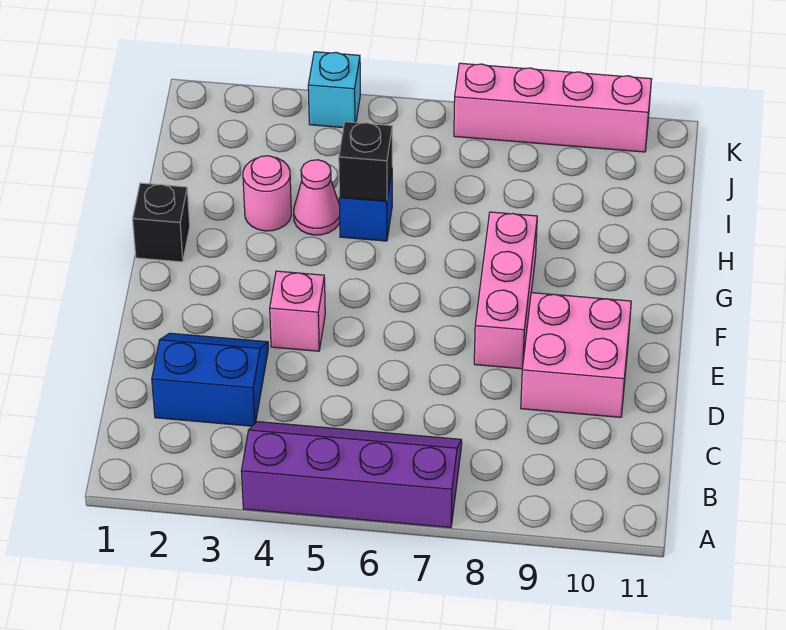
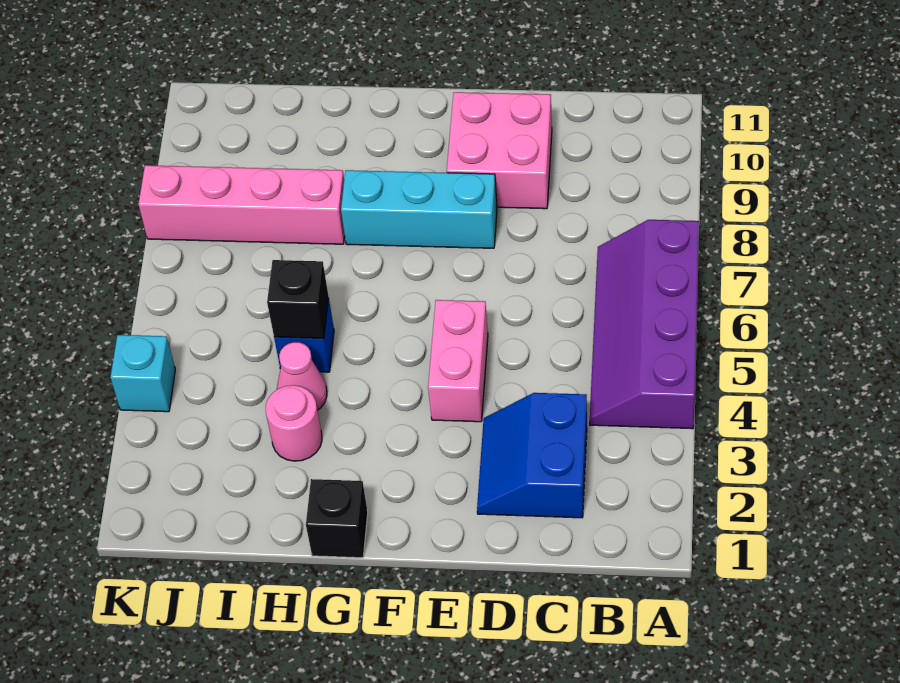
pink brick E4 level 1 -> pink brick E4:E5 level 1
pink brick E8:G8 level 1 -> cyan brick E8:G8 level 1
pink brick K7:K10 level 1 -> pink brick H8:K8 level 1

